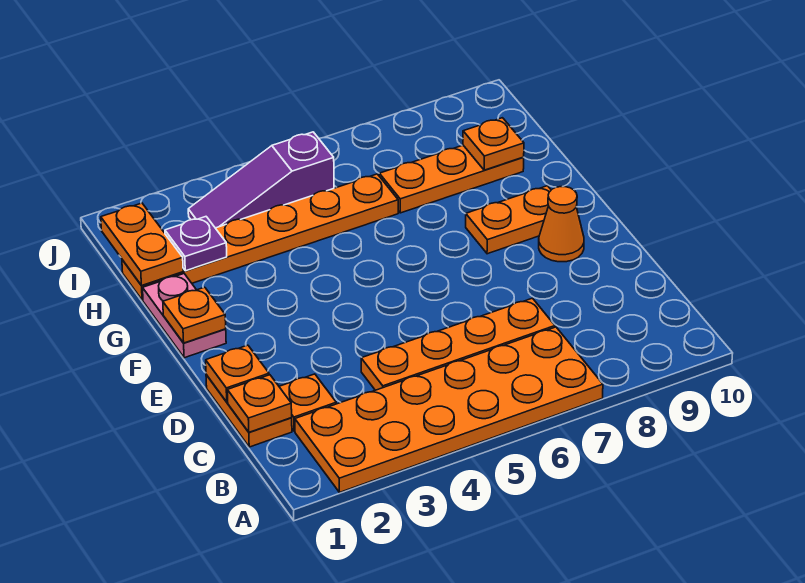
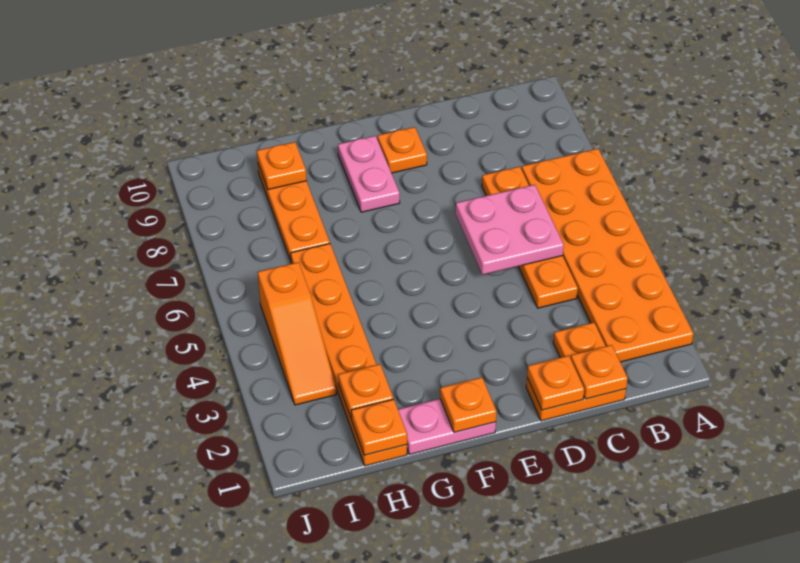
none -> pink plate C5:D6 level 2
orange cone E9 level 1 -> orange plate E9 level 1
orange plate F8:F9 level 1 -> pink plate F8:F9 level 1
orange plate H1:I1 level 2 -> orange plate H1 level 2
purple plate H2 level 2 -> orange plate H2 level 2
purple slope I3:I5 level 1 top 5 -> orange slope I3:I5 level 1 top 5

